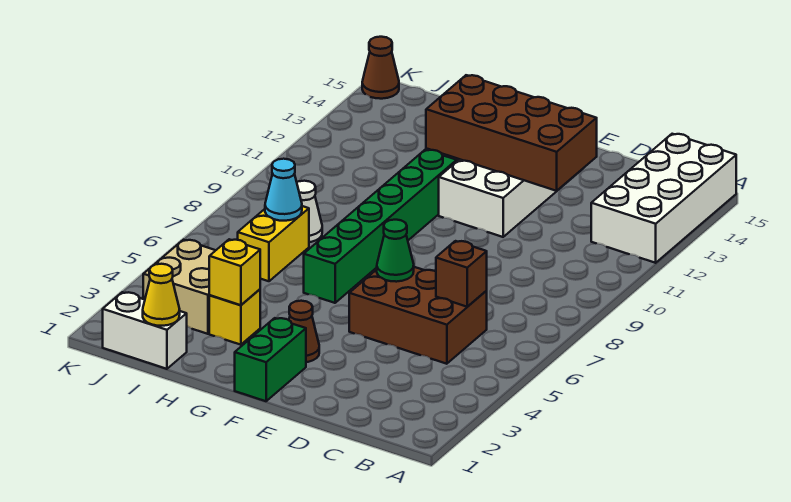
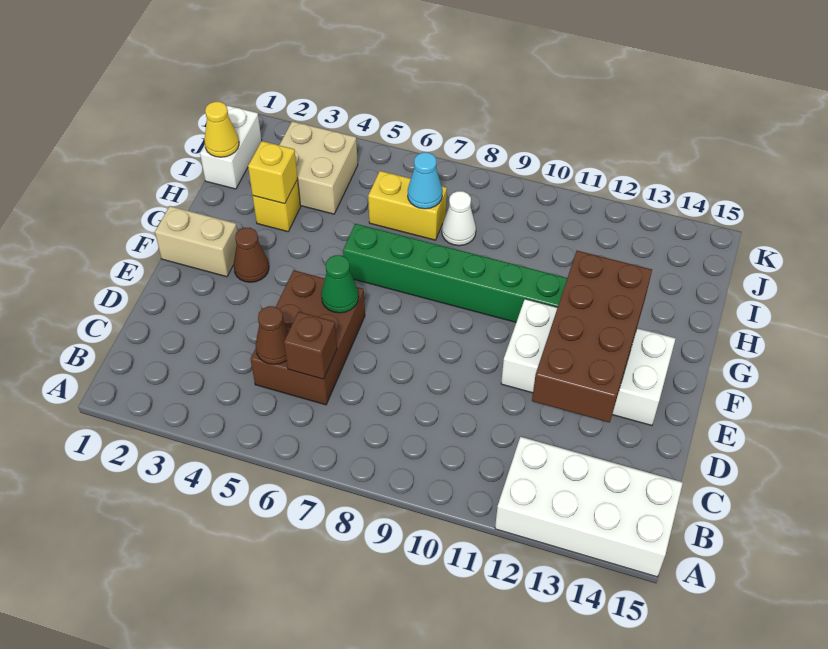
green brick F1:F2 level 1 -> tan brick F1:F2 level 1
brown cone K15 level 1 -> brown cone C5 level 2

